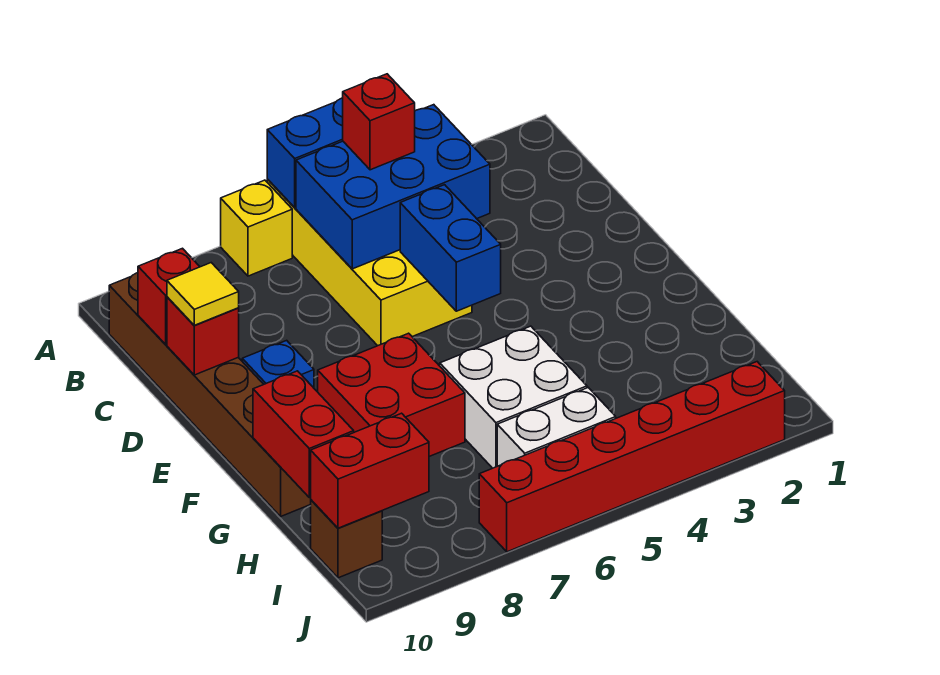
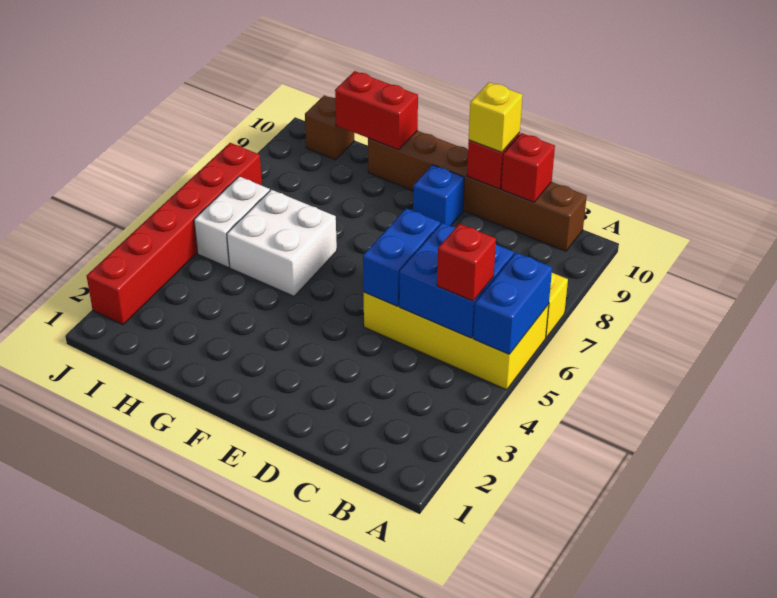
blue brick B4:C6 level 2 -> blue brick B5:C6 level 2
blue brick D5:E5 level 2 -> blue brick D5:D6 level 2
yellow tile D10 level 3 -> yellow brick D10 level 3
red brick F7:G8 level 1 -> none
red brick I9:I10 level 2 -> none

